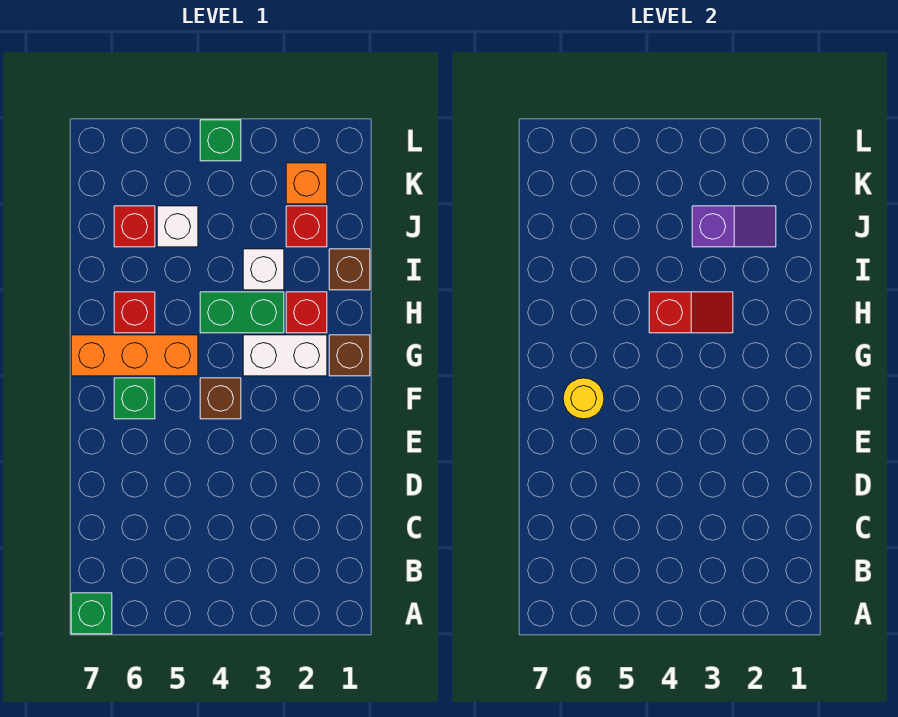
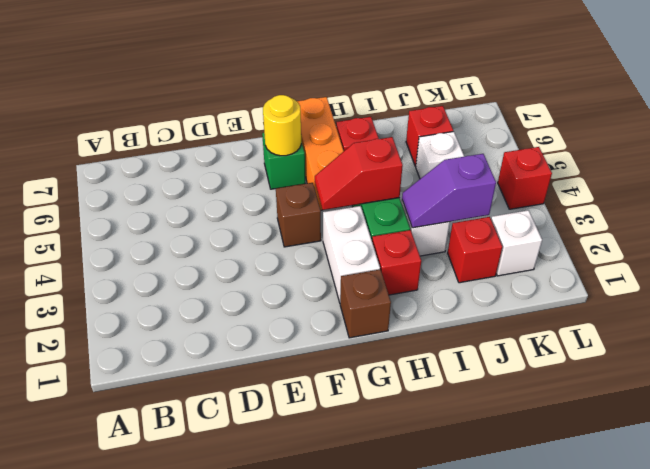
green brick A7 level 1 -> none
red slope H3:H4 level 2 top 4 -> red slope G4:H4 level 2 top H
brown brick I1 level 1 -> none
purple slope J2:J3 level 2 top 3 -> purple slope I3:J3 level 2 top J
orange brick K2 level 1 -> white brick K2 level 1
green brick L4 level 1 -> red brick L4 level 1

